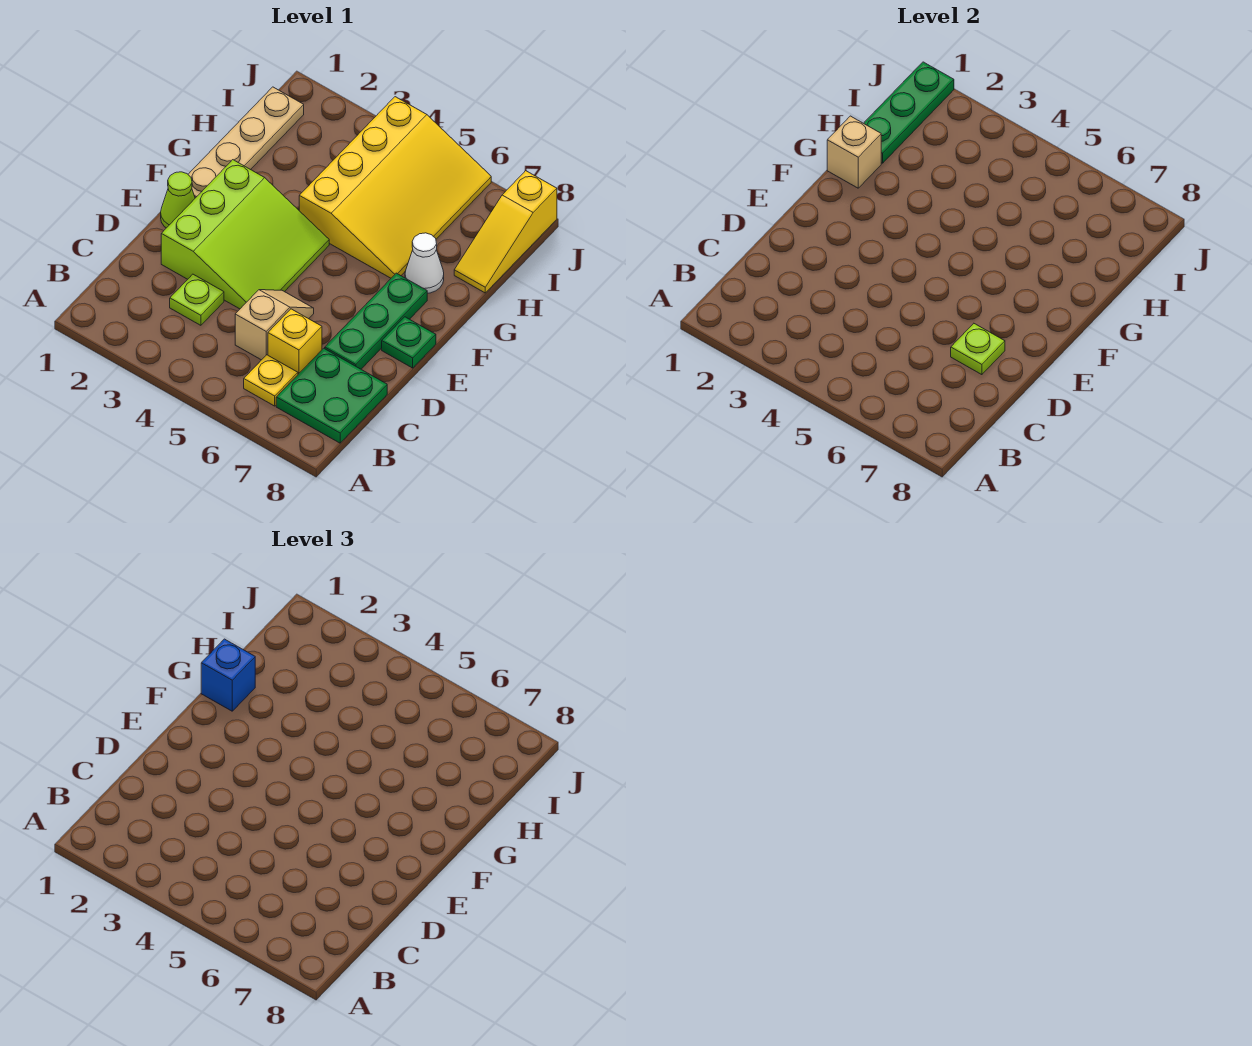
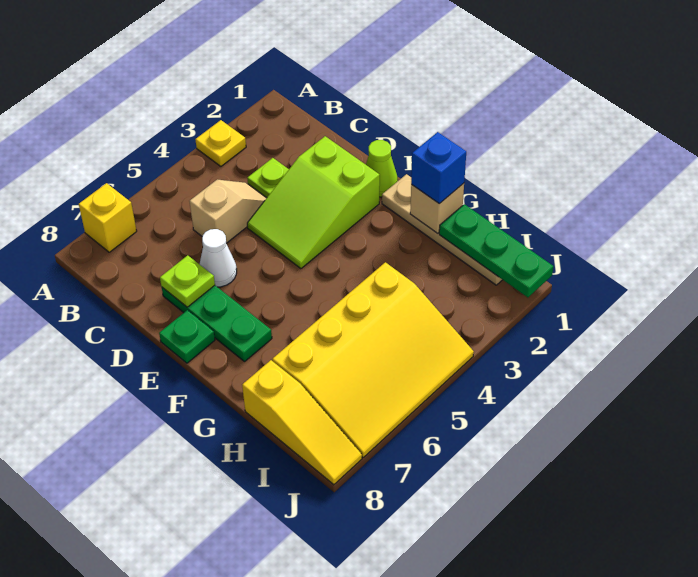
yellow plate B6 level 1 -> yellow plate A3 level 1
green plate B7:C8 level 1 -> none
tan slope C5:D5 level 1 top C -> tan slope C4:C5 level 1 top 5
yellow brick C6 level 1 -> yellow brick A7 level 1
lime slope D2:F4 level 1 top 2 -> lime slope D2:E4 level 1 top 2
yellow slope G4:J6 level 1 top 4 -> yellow slope H4:J7 level 1 top H
white cone G7 level 1 -> white cone D6 level 1
yellow slope H8:J8 level 1 top J -> yellow slope H8:J8 level 1 top H

